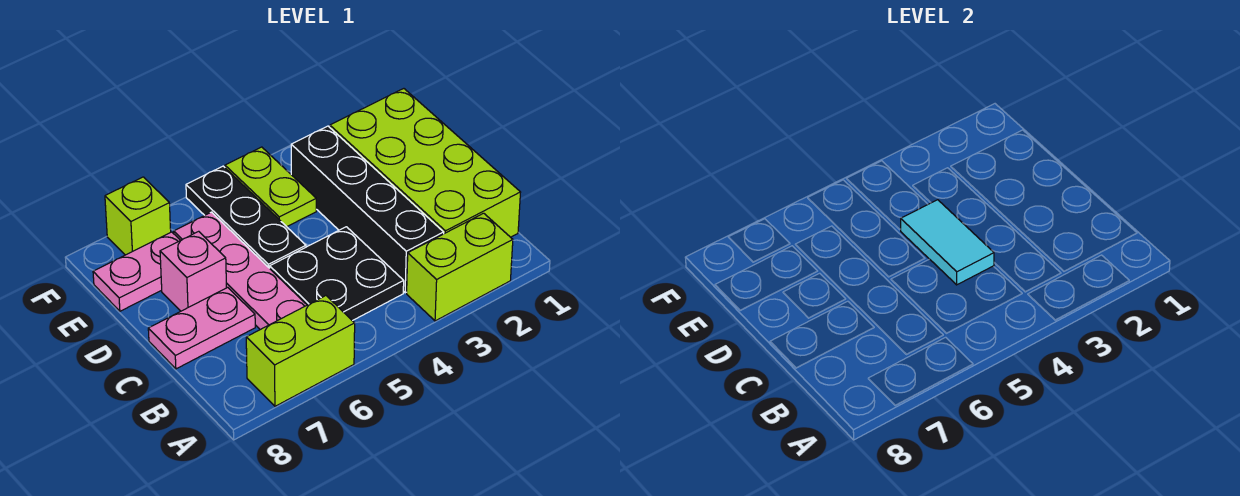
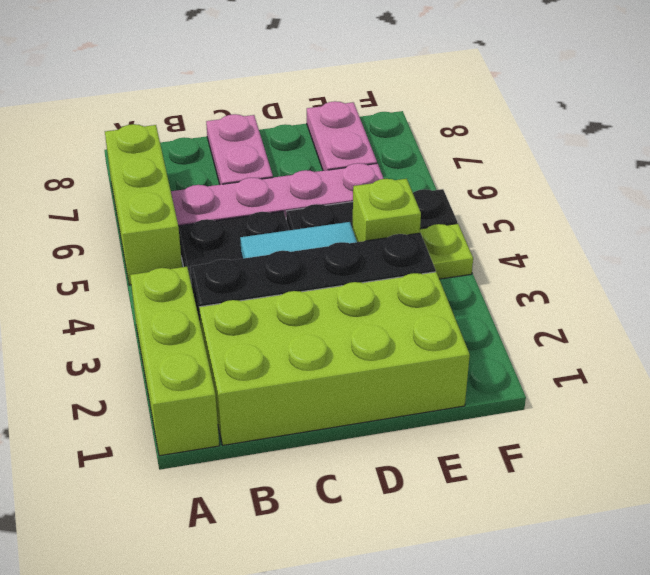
lime brick A2:A3 level 1 -> lime brick A1:A3 level 1
lime brick A6:A7 level 1 -> lime brick A5:A7 level 1
pink brick D7 level 1 -> none
lime brick F7 level 1 -> lime brick E4 level 2

